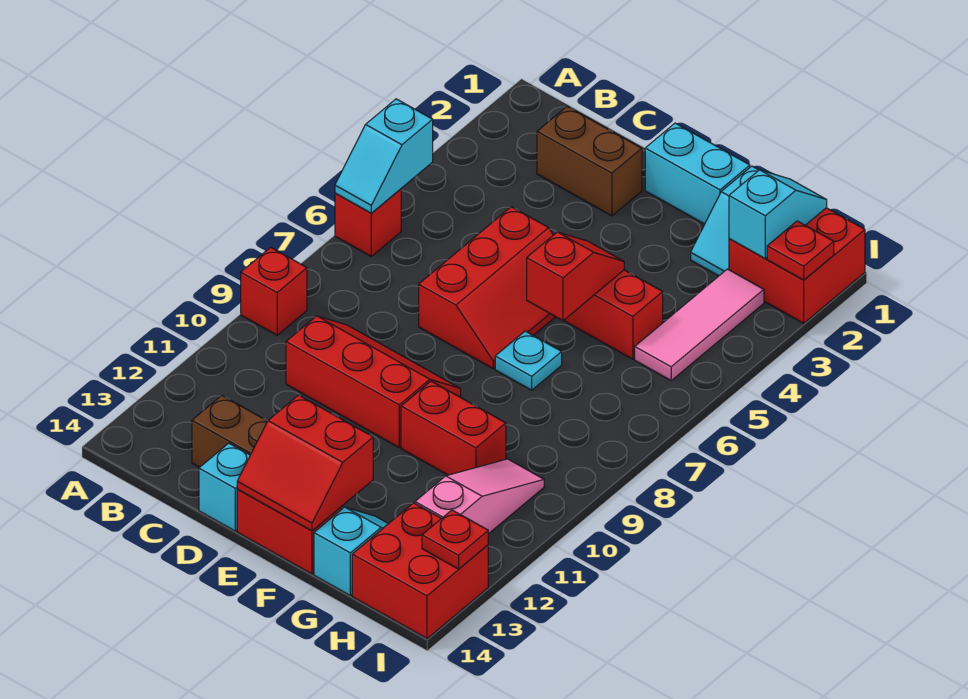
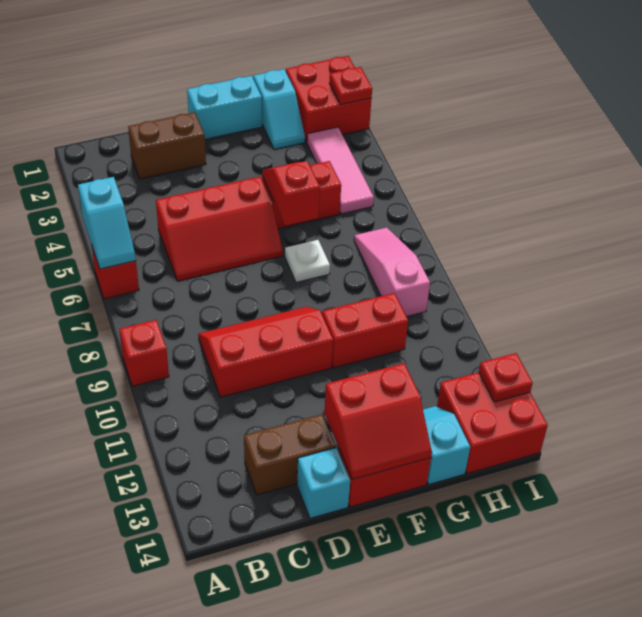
red slope D5:E7 level 1 top D -> red slope C5:E6 level 1 top 5
cyan plate F7 level 1 -> white plate F7 level 1
cyan slope H1:H2 level 2 top 2 -> none
pink slope H10:H12 level 1 top 12 -> pink slope H7:H9 level 1 top 9

